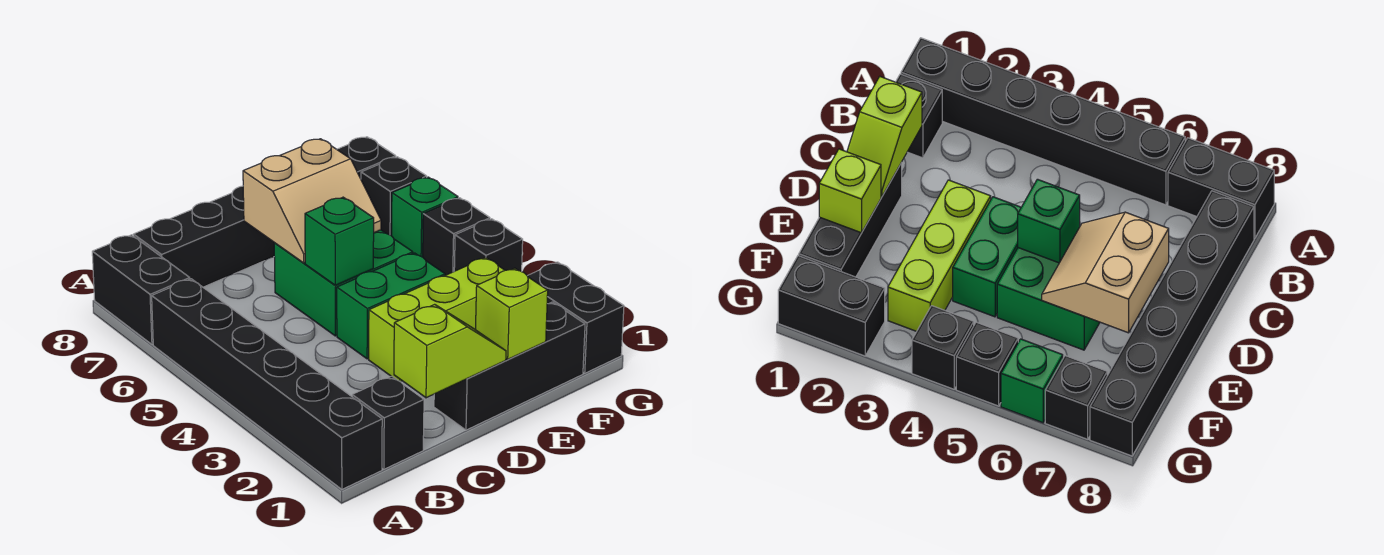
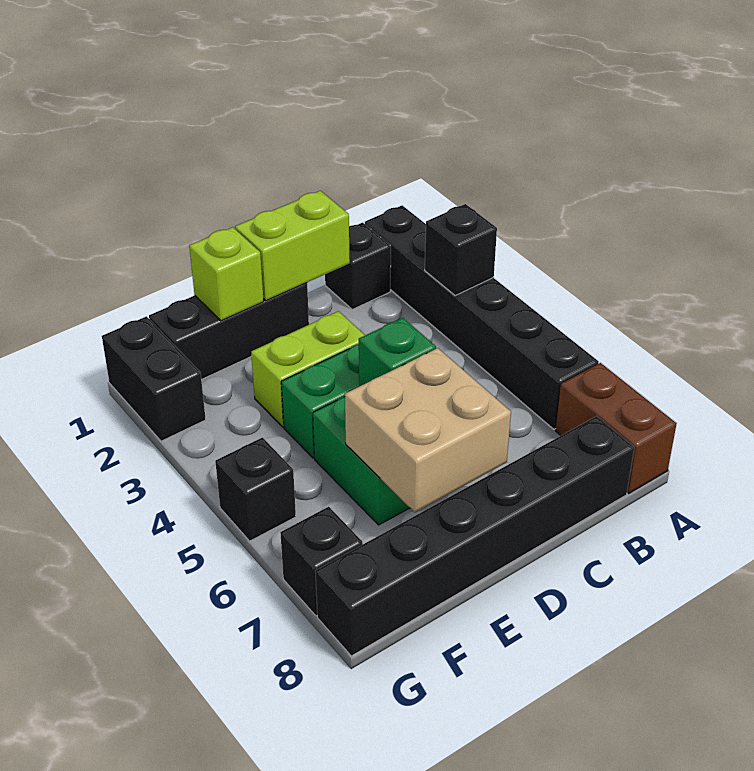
black brick A7:A8 level 1 -> brown brick A7:A8 level 1
lime slope C1:D1 level 2 top C -> lime brick C1:D1 level 2
lime brick D3:F3 level 1 -> lime brick D3:E3 level 1
tan slope D6:E7 level 2 top 7 -> tan brick D6:E7 level 2
black brick G4 level 1 -> black brick A3 level 2
green brick G6 level 1 -> none

